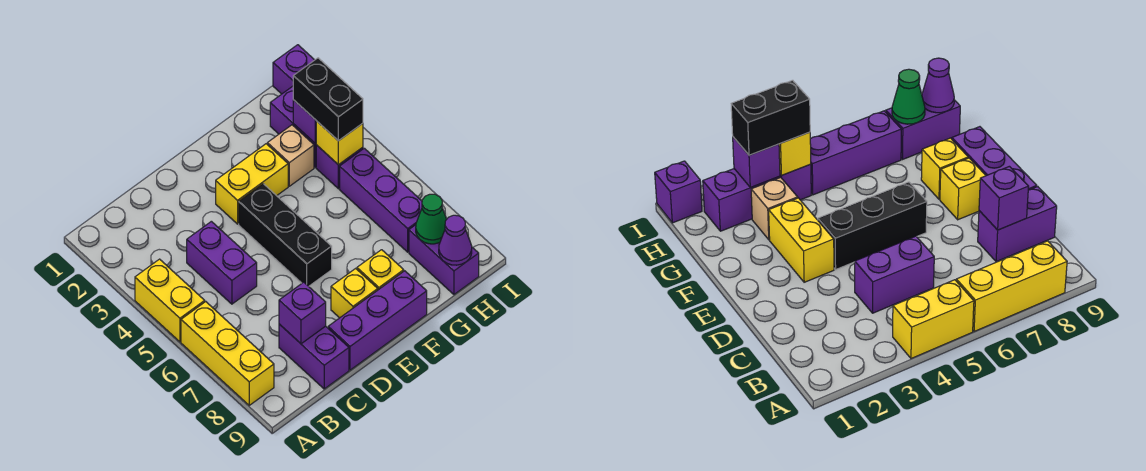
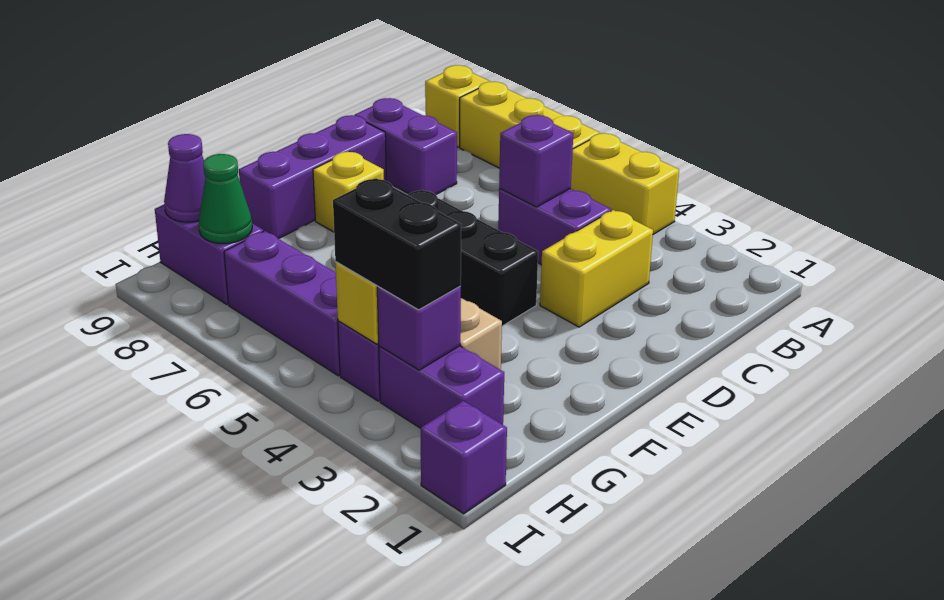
purple brick C8 level 2 -> purple brick C5 level 2
yellow brick E3:F3 level 1 -> yellow brick C3:D3 level 1
yellow brick F8 level 1 -> yellow brick A9 level 1

